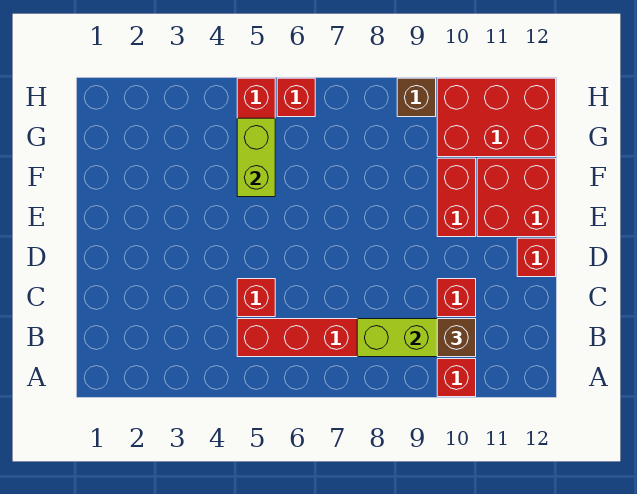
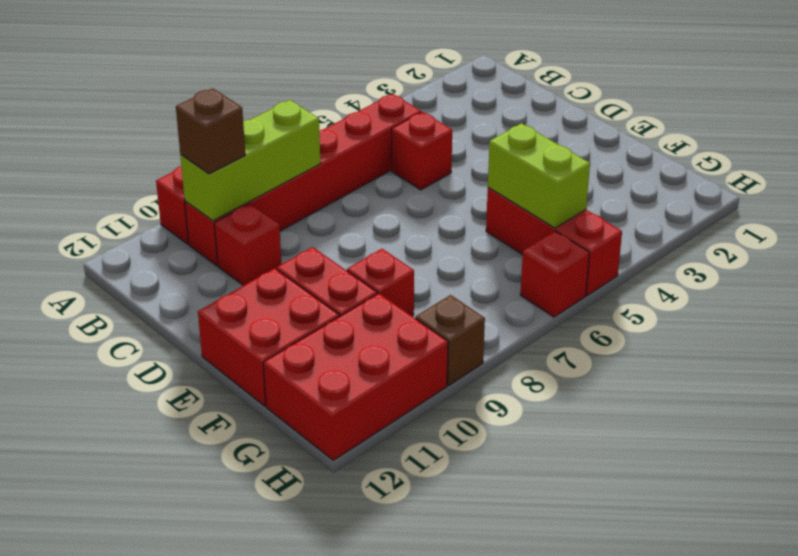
red brick D12 level 1 -> red brick F9 level 1

